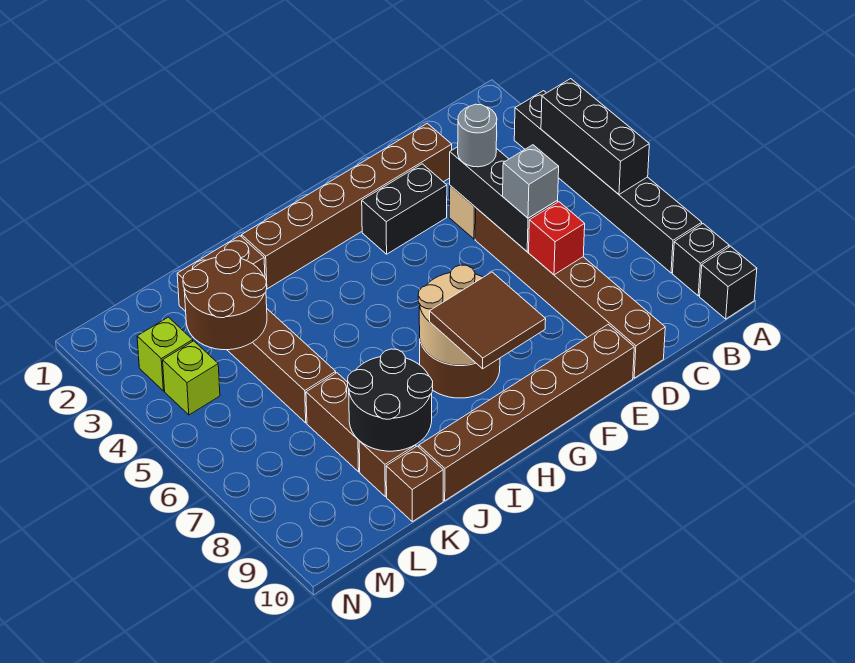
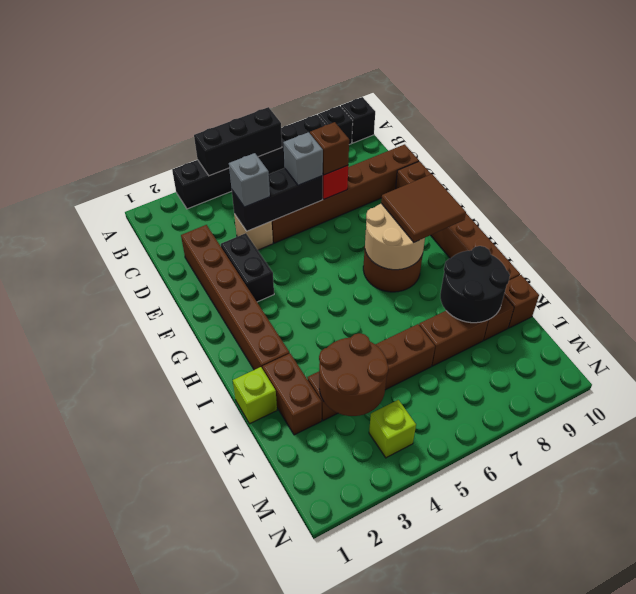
grey round brick D4 level 3 -> grey brick D4 level 3
none -> brown brick D7 level 3
lime brick M3 level 1 -> lime brick J1 level 1

